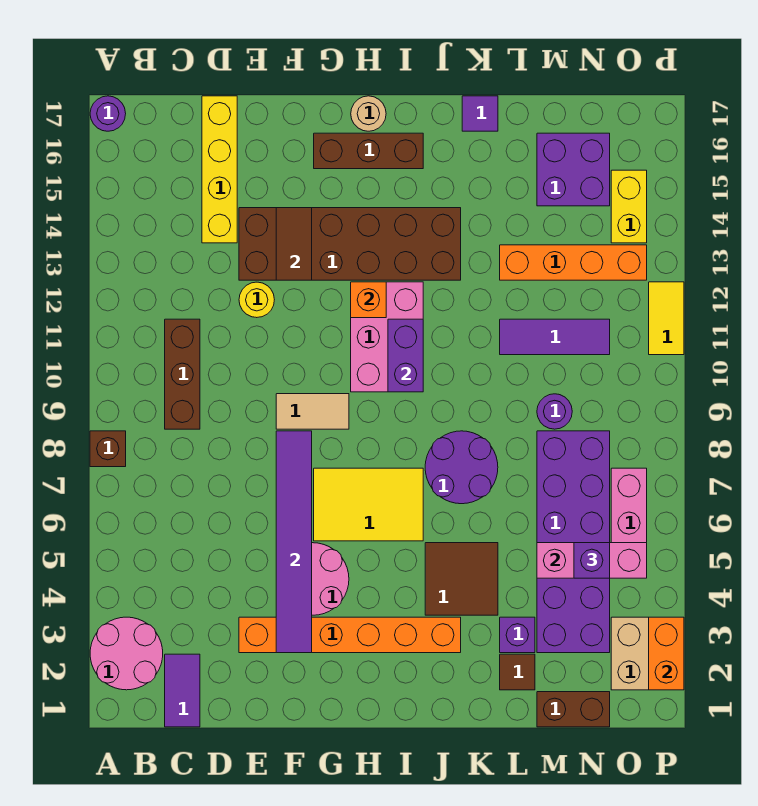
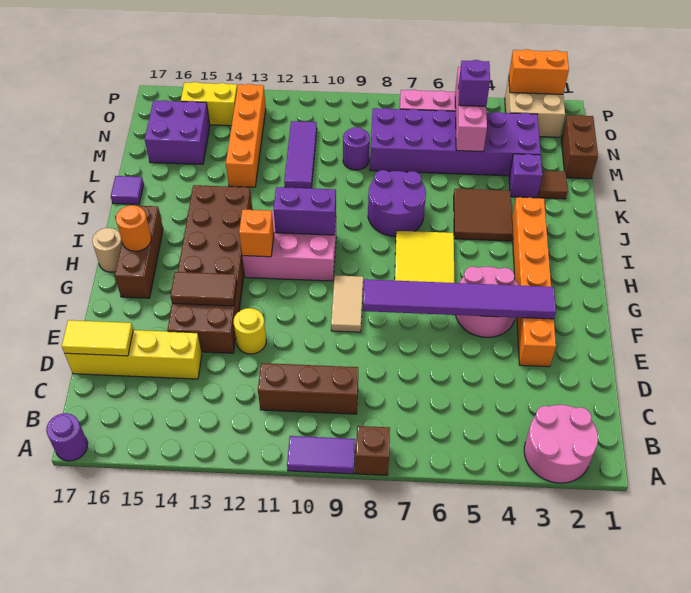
purple tile C1:C2 level 1 -> purple tile A9:A10 level 1
none -> orange round brick H16 level 2
yellow tile P11:P12 level 1 -> yellow tile D16:D17 level 2

